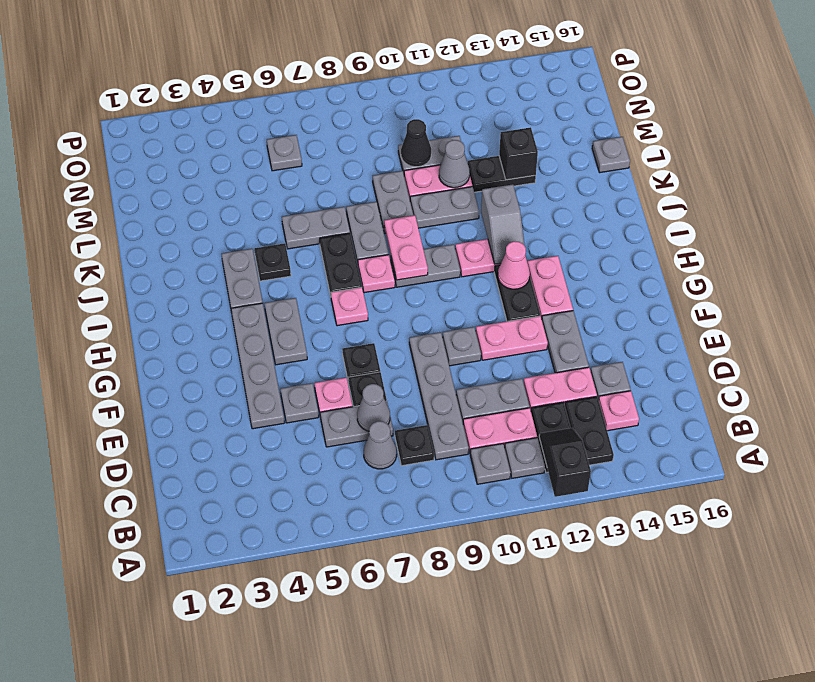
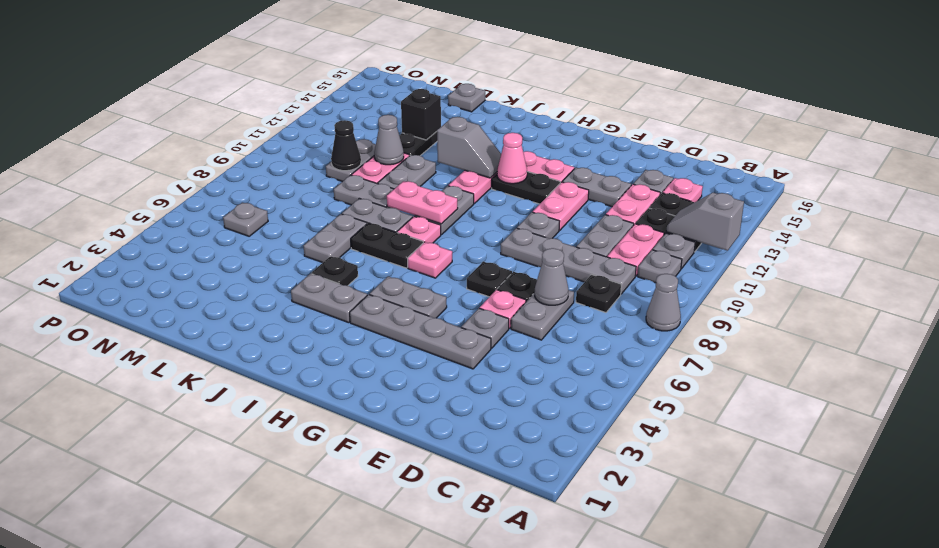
black slope A12:B12 level 2 top A -> grey slope A12:B12 level 2 top A
grey cone C7 level 1 -> grey cone A8 level 1

